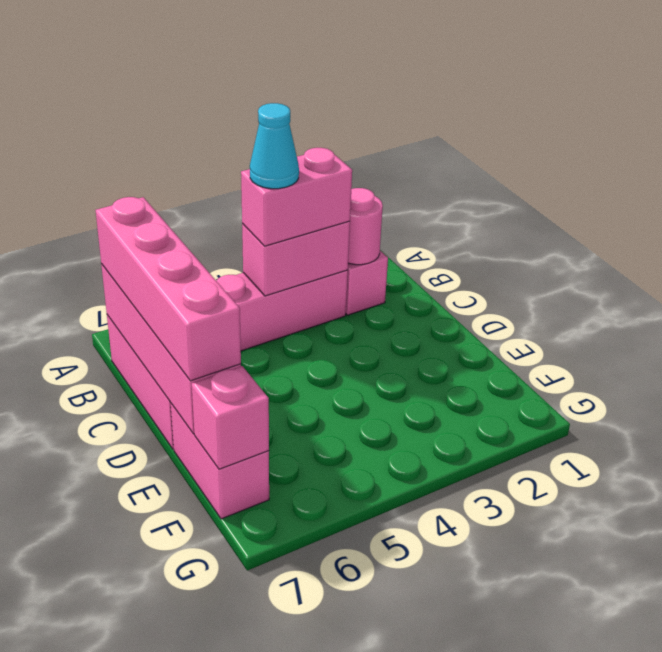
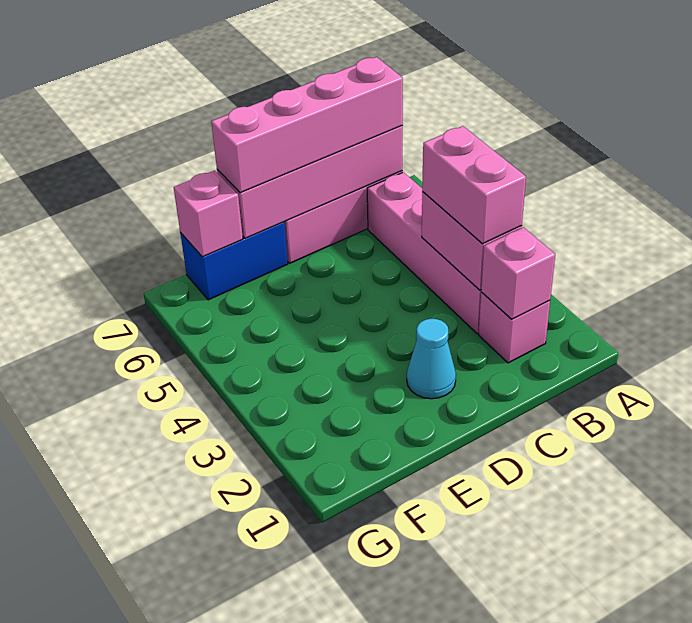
pink round brick B2 level 2 -> pink brick B2 level 2
cyan cone B4 level 4 -> cyan cone D2 level 1
pink brick E7:F7 level 1 -> blue brick E7:F7 level 1

